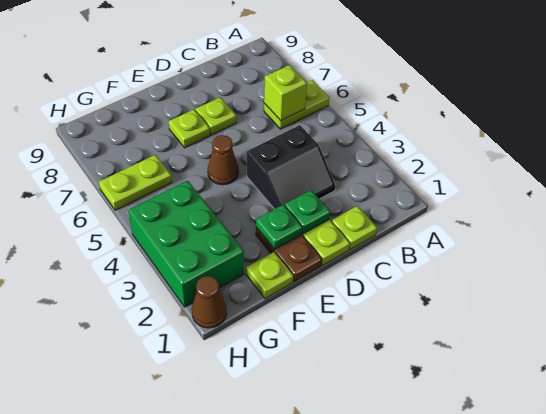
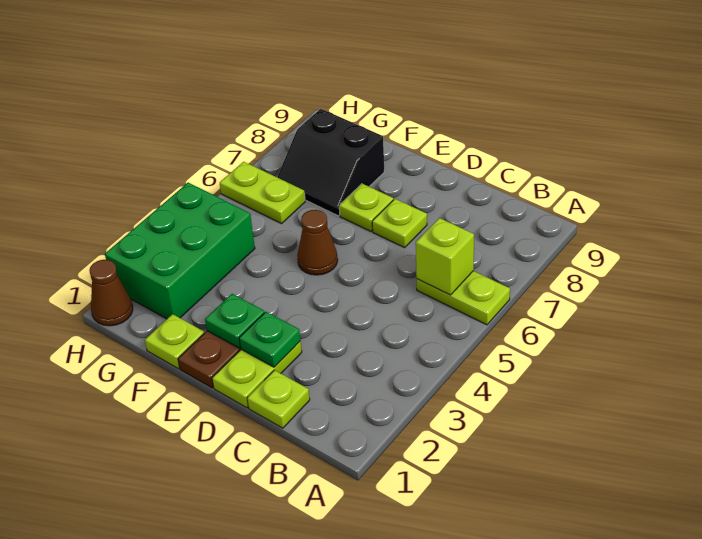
black slope C3:D4 level 1 top 4 -> black slope F7:G8 level 1 top 8

